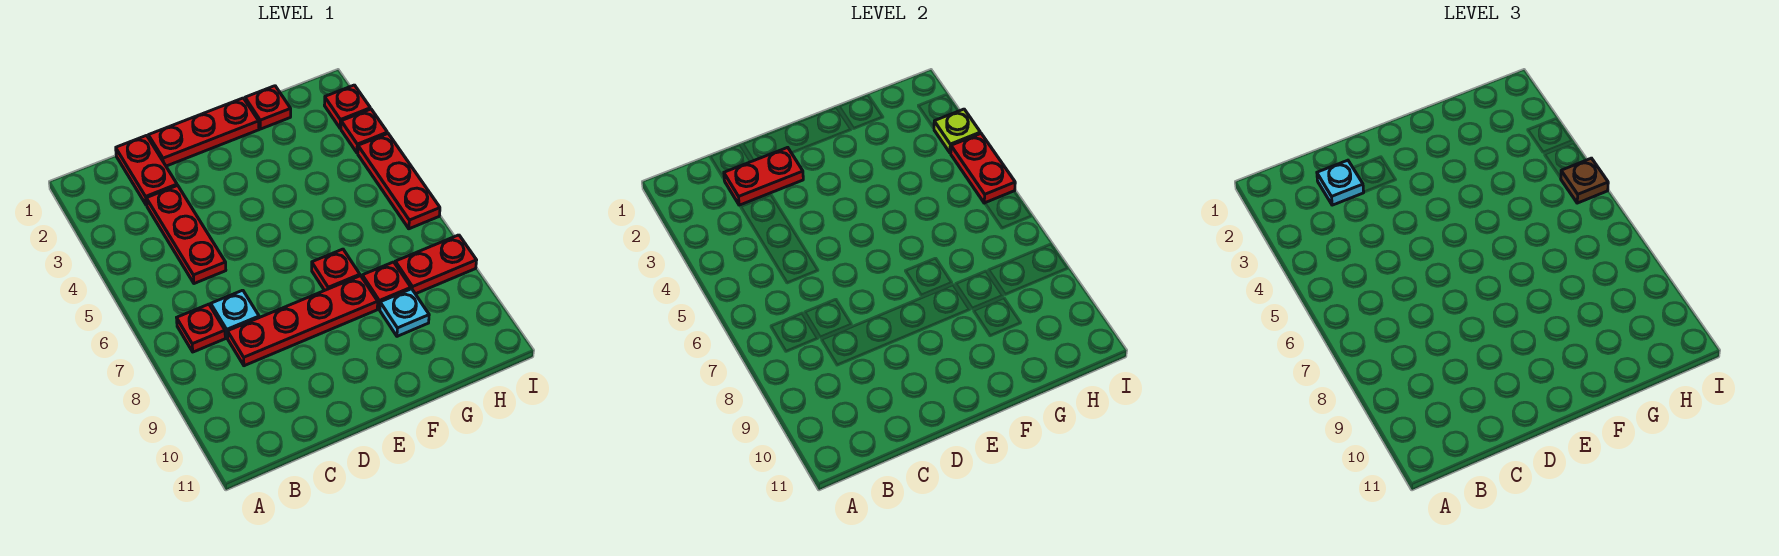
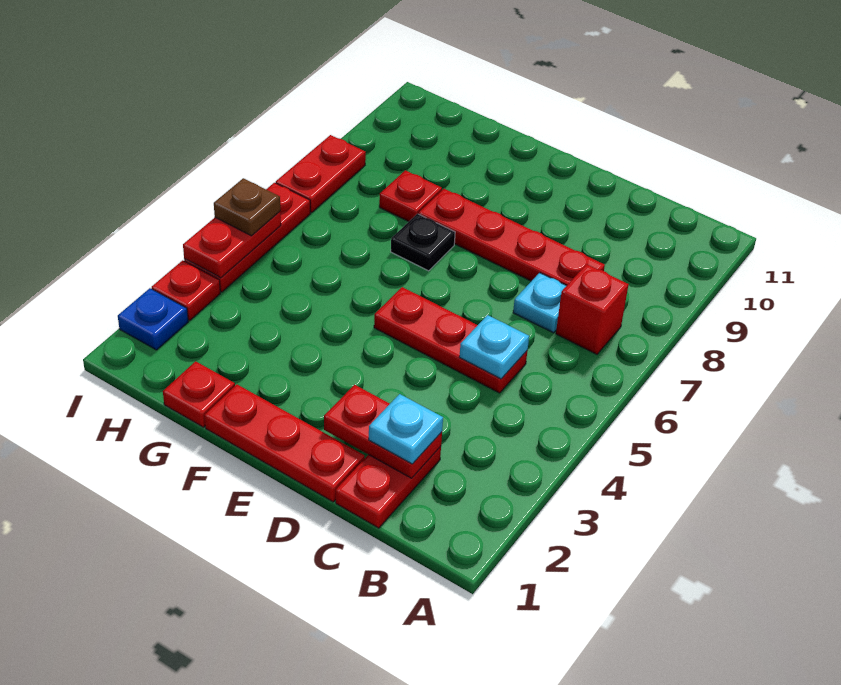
red plate B7 level 1 -> red brick B7 level 1
red plate C3:C5 level 1 -> red plate C5:E5 level 1
red plate F7 level 1 -> black plate F7 level 1
cyan plate G9 level 1 -> cyan plate C5 level 2
red plate H8:I8 level 1 -> red plate I7:I8 level 1
red plate I2 level 1 -> blue plate I2 level 1
lime plate I3 level 2 -> none

